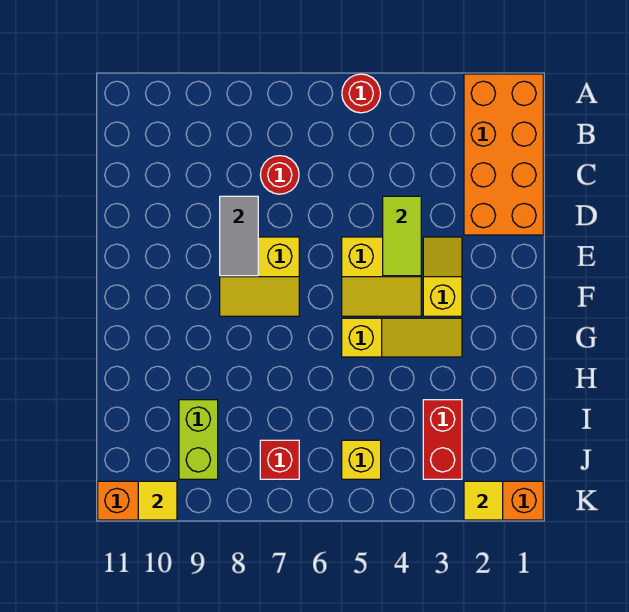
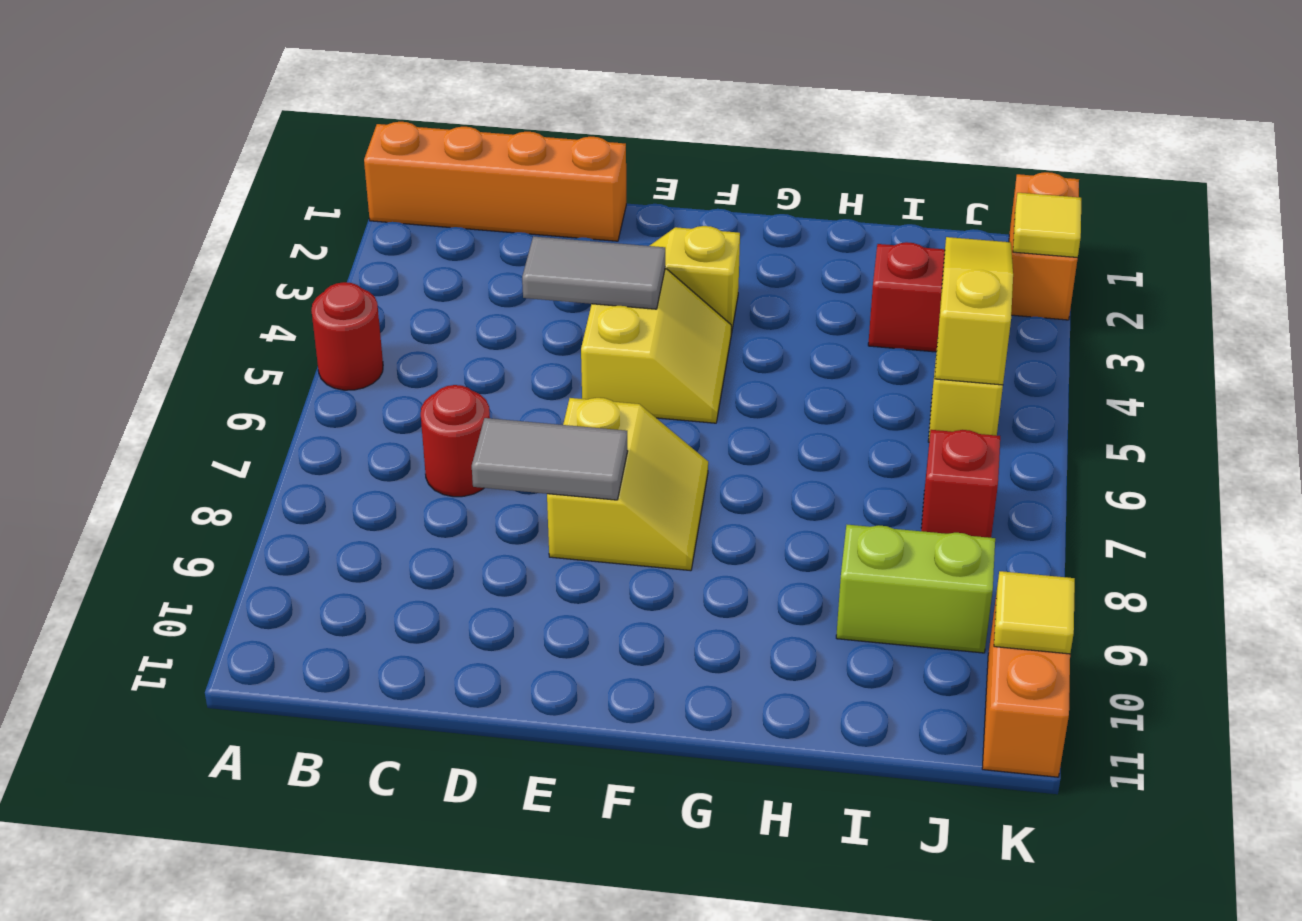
orange brick A1:D2 level 1 -> orange brick A1:D1 level 1
lime tile D4:E4 level 2 -> grey tile D4:E4 level 2
yellow slope G3:G5 level 1 top 5 -> yellow slope J3:J5 level 2 top 5

